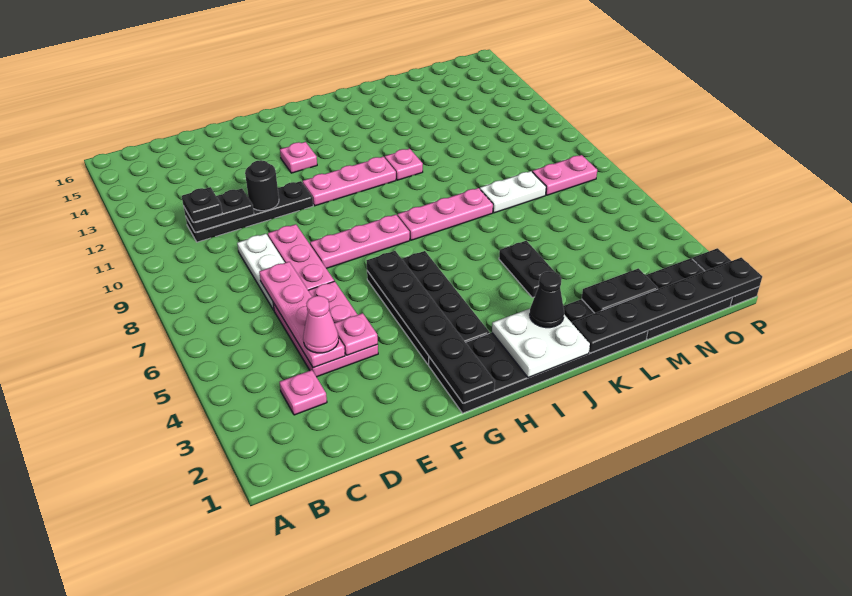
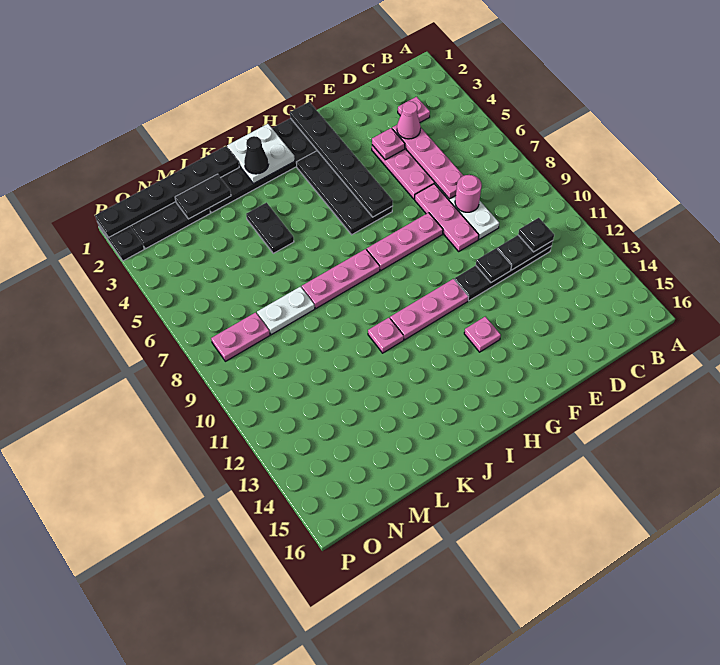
none -> pink round brick D8 level 2
black round brick E11 level 2 -> black plate E11 level 2

